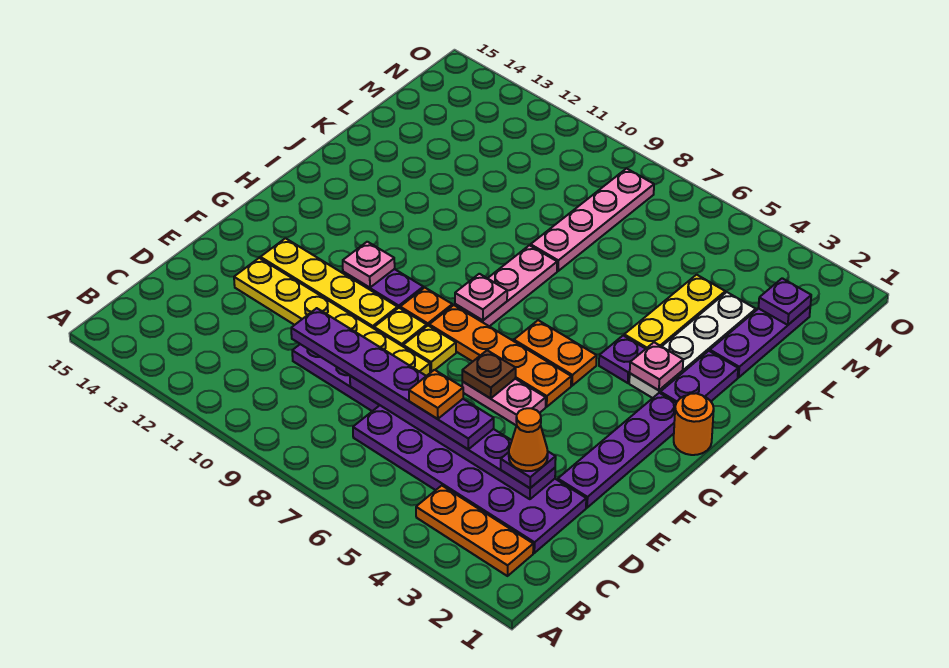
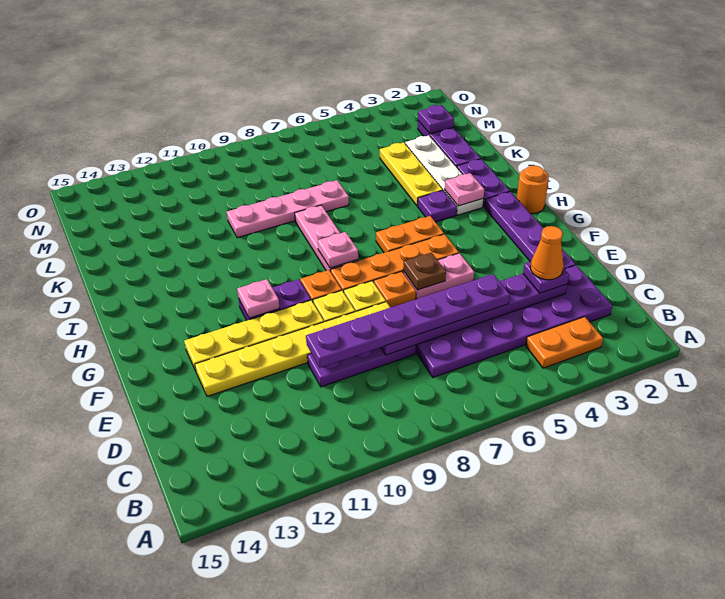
orange plate B2:B4 level 1 -> orange plate B3:B4 level 1
orange plate D6 level 4 -> orange plate F7 level 1
pink plate K8:N8 level 1 -> pink plate K7:K10 level 1

